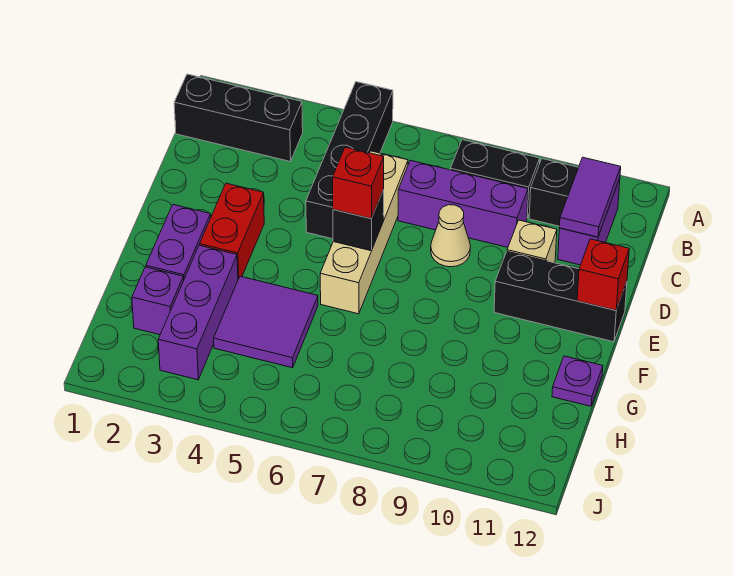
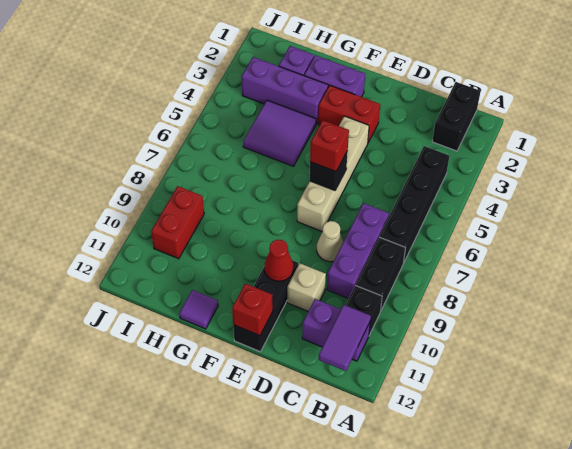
black brick A5:D5 level 1 -> black brick B4:B7 level 1
black brick B1:B3 level 1 -> black brick B1:B2 level 1
purple tile B11:C11 level 2 -> purple tile B11:B12 level 2
tan brick C6:F6 level 1 -> tan brick E4:E7 level 1
none -> red cone E10 level 2
purple plate G12 level 1 -> purple tile G12 level 1
none -> red brick I9:I10 level 1

